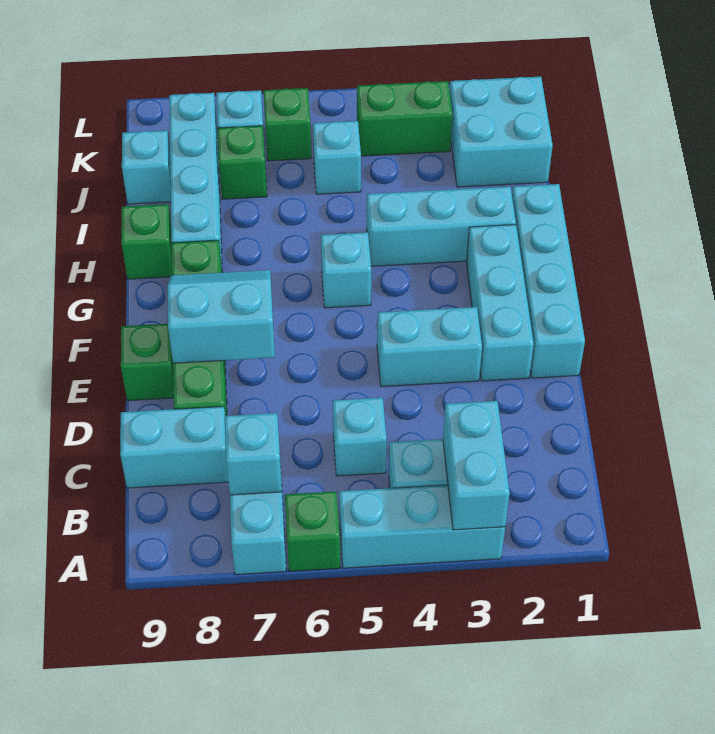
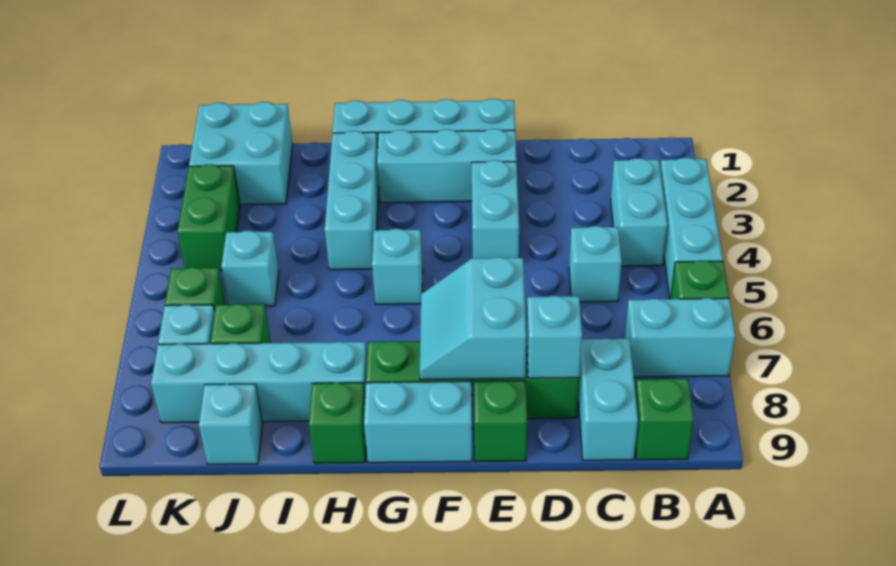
cyan brick A3:B3 level 2 -> cyan brick F9:G9 level 1
cyan brick B7 level 2 -> cyan brick D8 level 2
none -> green brick B9 level 1

